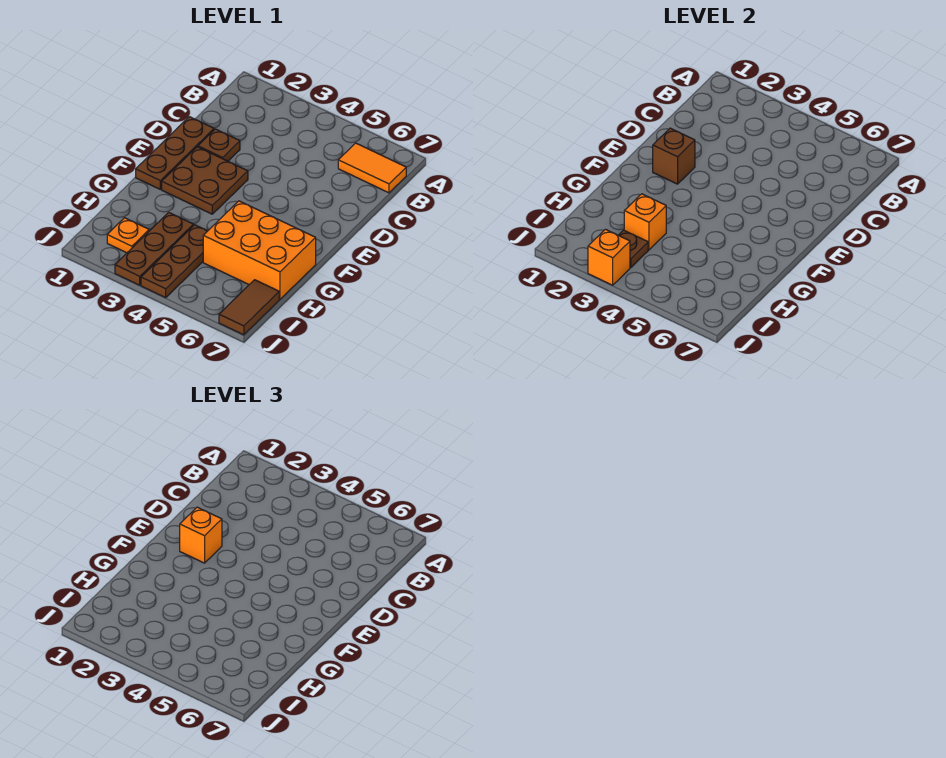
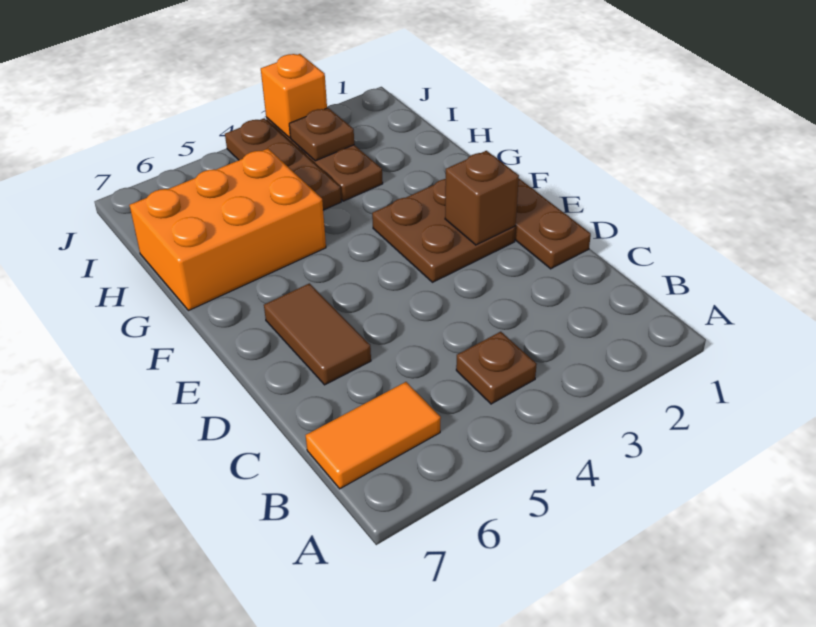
brown plate D2 level 1 -> brown plate B4 level 1
orange brick E2 level 3 -> none
orange brick H3 level 2 -> none
orange plate I2 level 1 -> none
brown tile I7:J7 level 1 -> brown tile D6:E6 level 1

